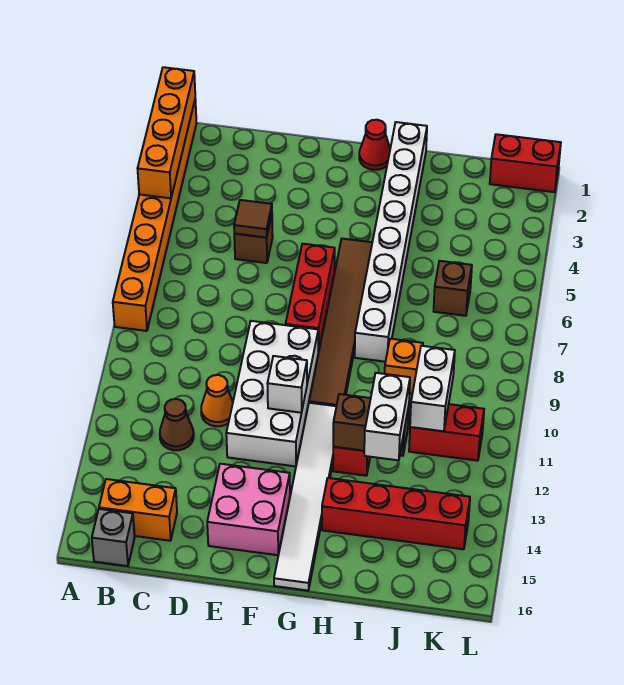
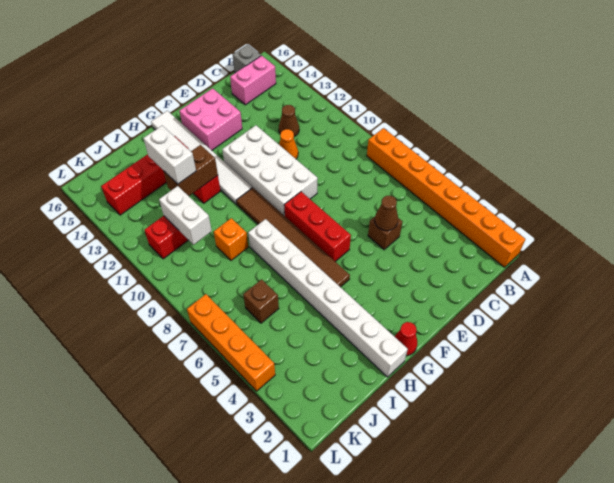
orange brick A1:A4 level 2 -> orange brick L4:L7 level 1
orange brick B15:C15 level 1 -> pink brick B15:C15 level 1
brown tile D5 level 2 -> brown cone D5 level 2
white brick F11 level 2 -> none
red brick K1:L1 level 1 -> none

